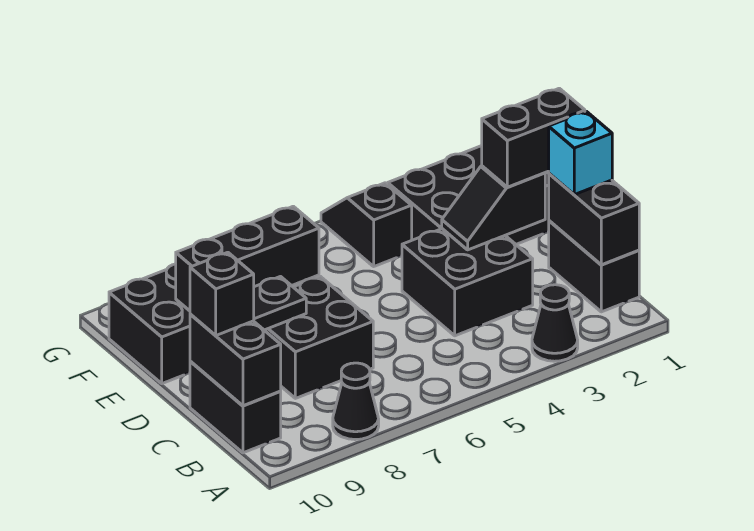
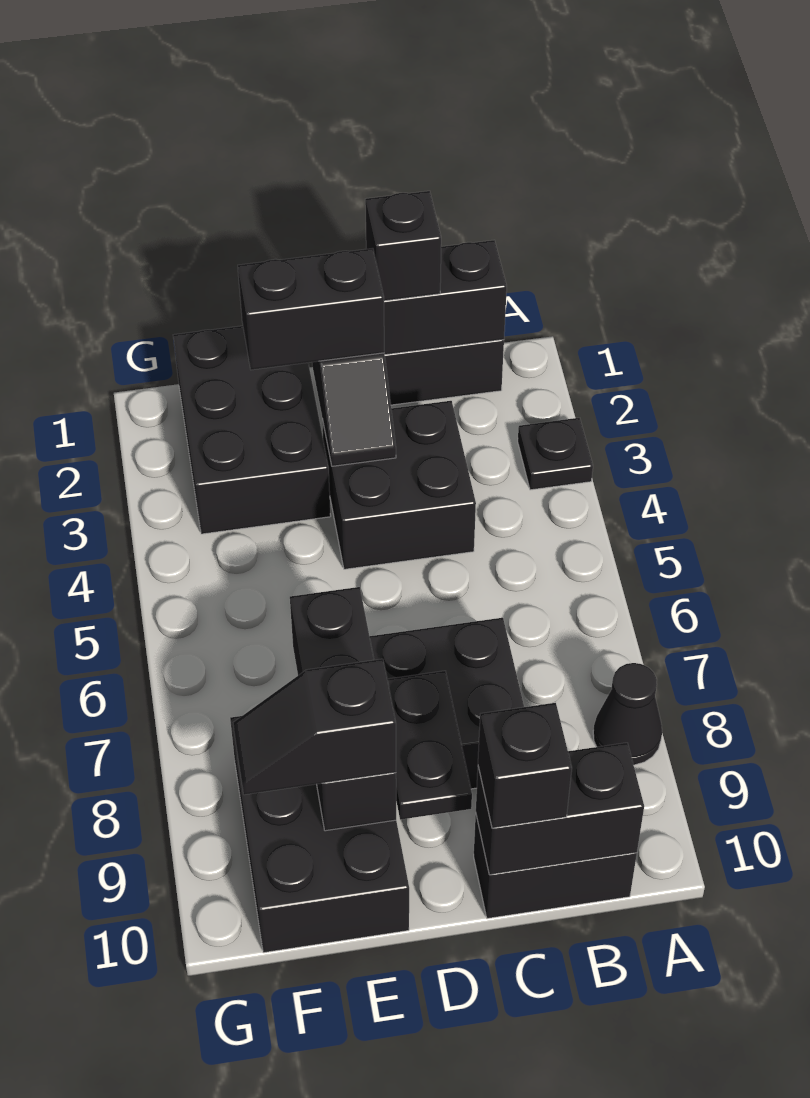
black cone A3 level 1 -> black plate A3 level 1
cyan brick C1 level 3 -> black brick C1 level 3
black brick D1:D2 level 3 -> black brick D2:E2 level 3
black slope F4:G4 level 1 top F -> black slope E9:F9 level 3 top E

